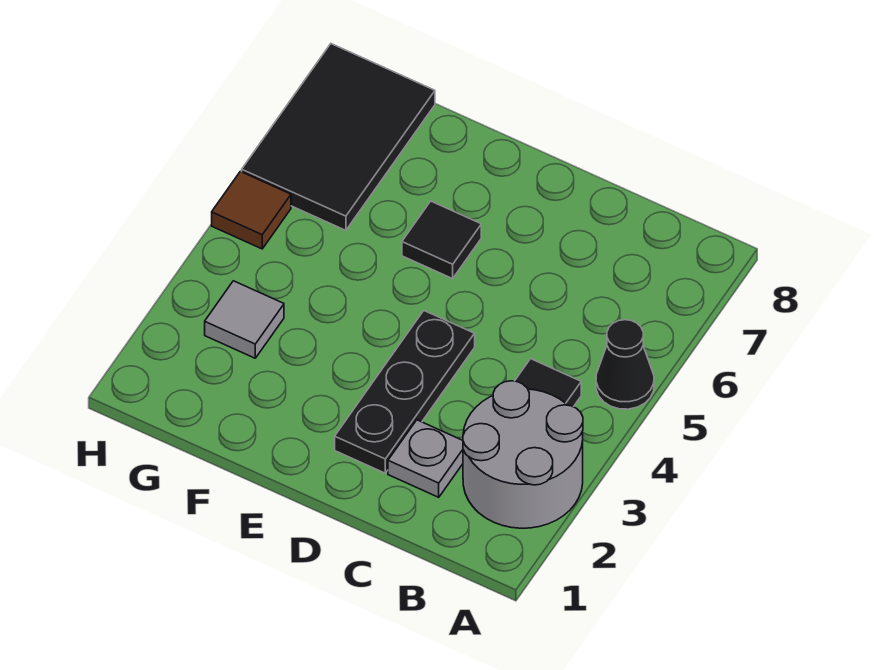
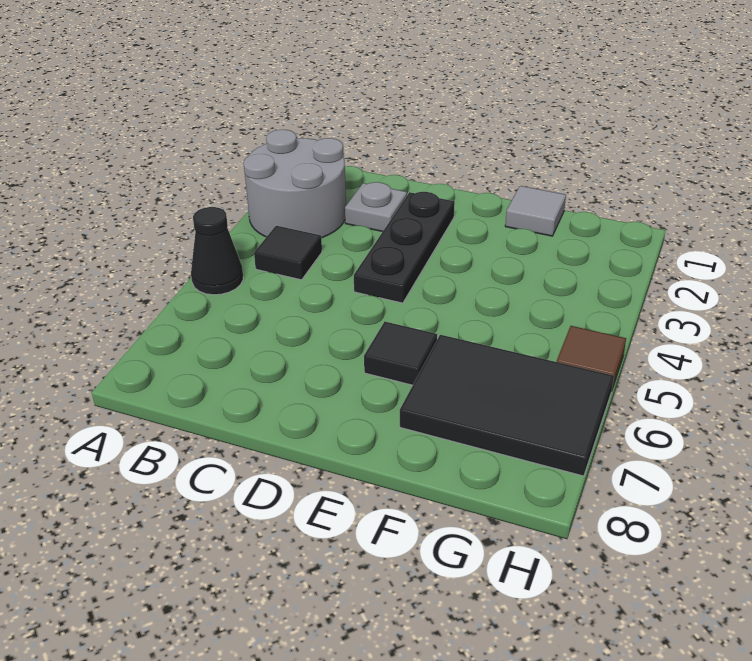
grey tile G3 level 1 -> grey tile F1 level 1
black tile G6:H8 level 1 -> black tile F6:H7 level 1

